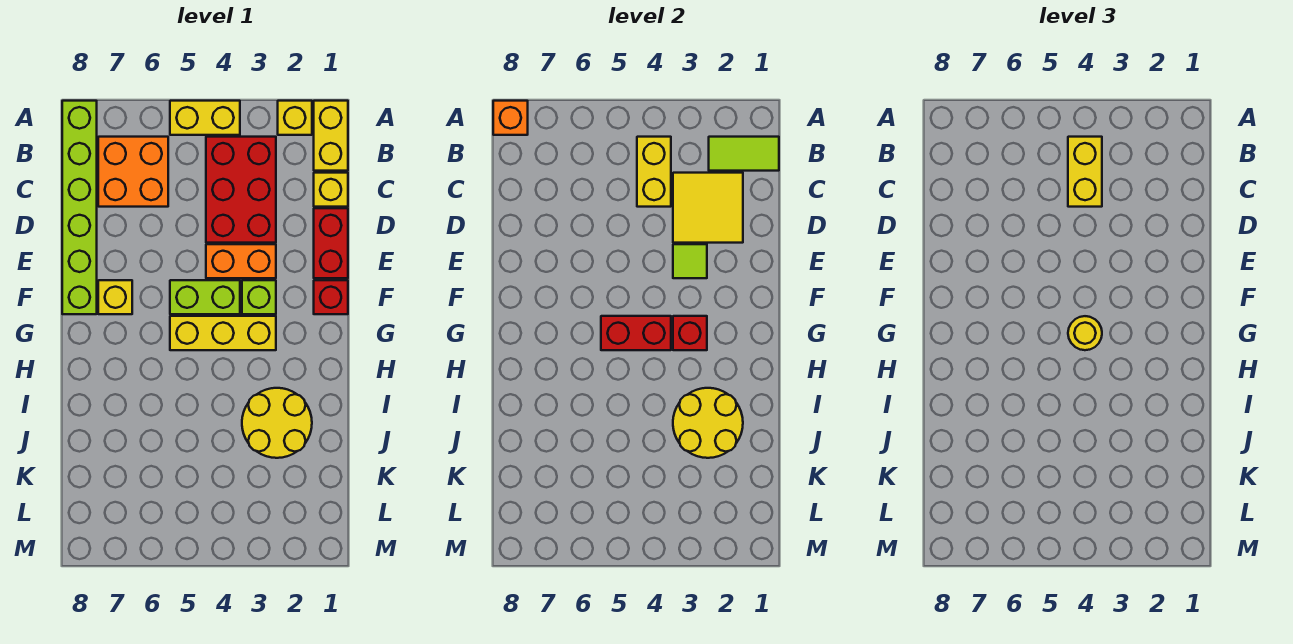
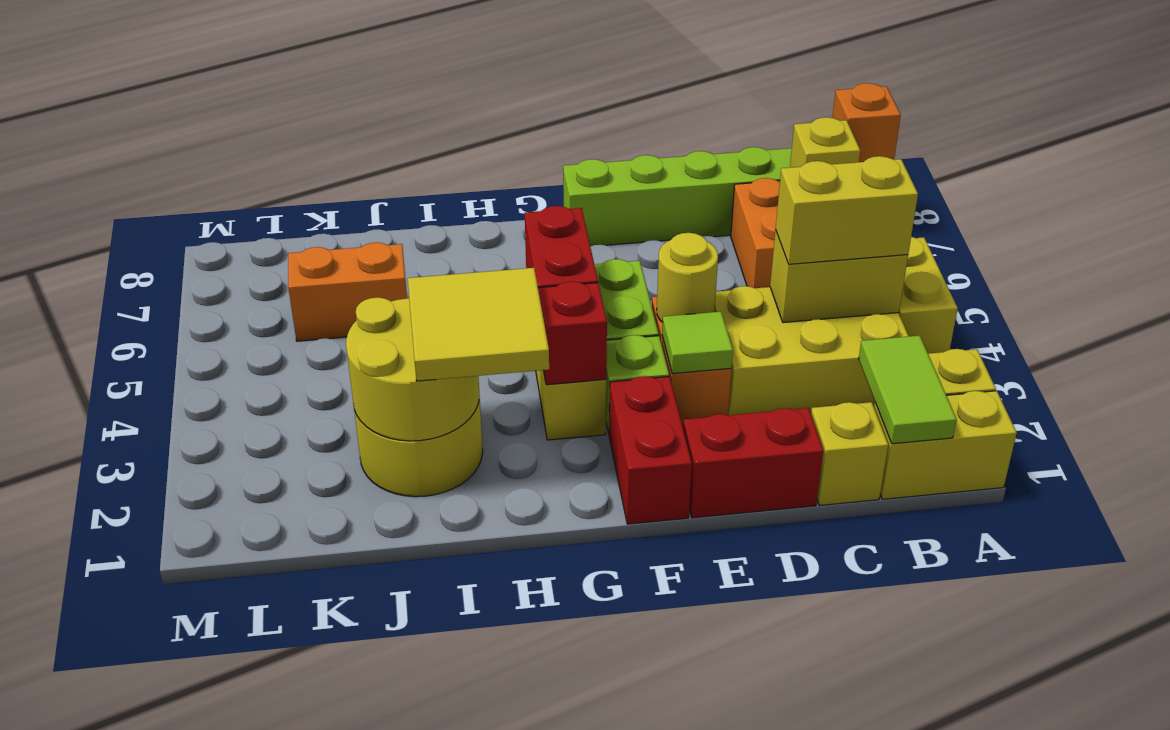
red brick B3:D4 level 1 -> yellow brick B3:D4 level 1
yellow tile C2:D3 level 2 -> yellow tile H2:I3 level 3
red brick F1 level 1 -> red brick F1:F2 level 1
yellow brick F7 level 1 -> yellow brick B7 level 2
yellow round brick G4 level 3 -> yellow round brick E4 level 2
none -> orange brick J6:K6 level 1

